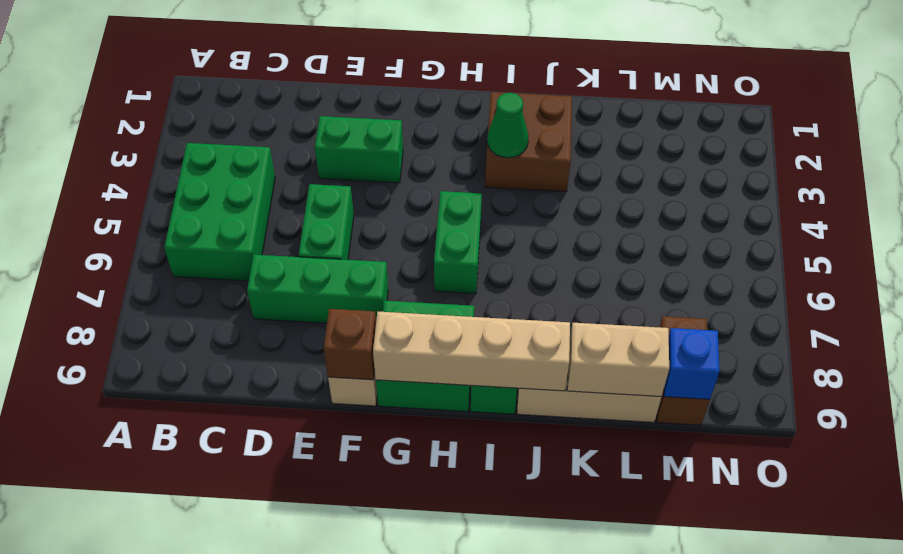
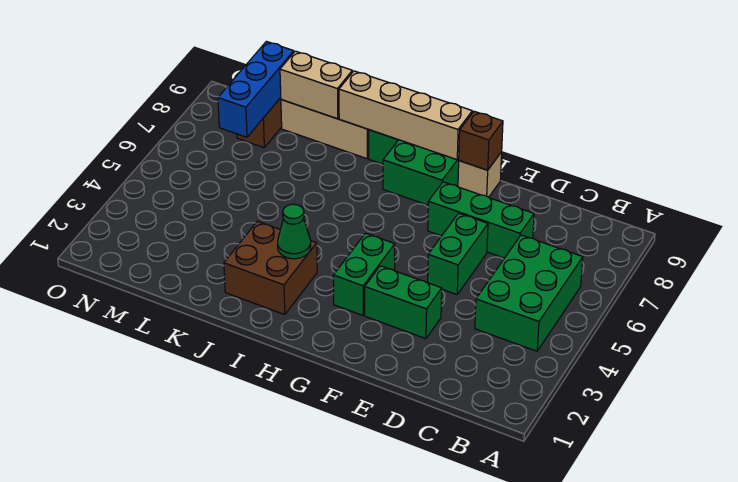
green brick H5:H6 level 1 -> green brick G3:G4 level 1
blue brick M9 level 2 -> blue brick M7:M9 level 2

